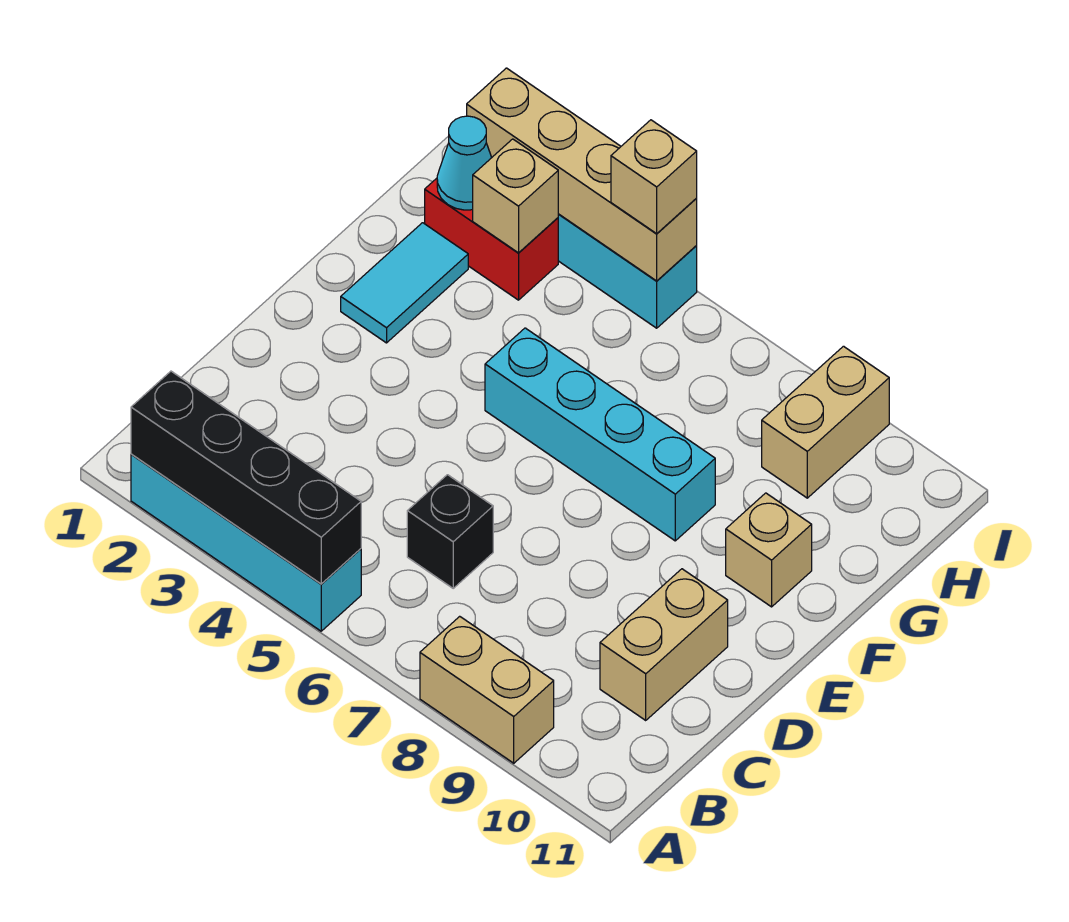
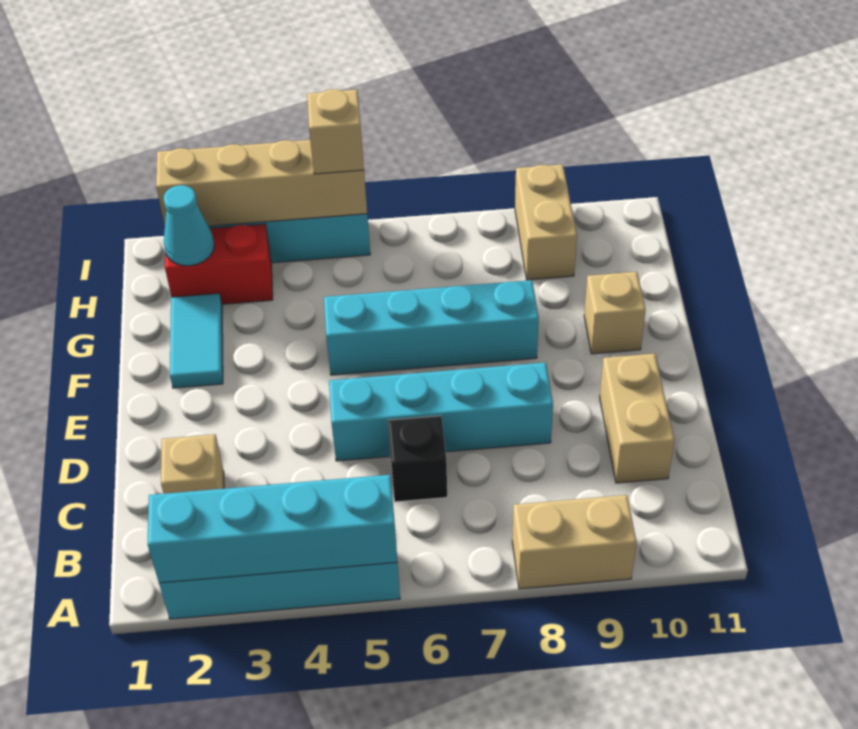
black brick A2:A5 level 2 -> cyan brick A2:A5 level 2
none -> cyan brick D5:D8 level 1
tan brick H3 level 2 -> tan brick C2 level 1

